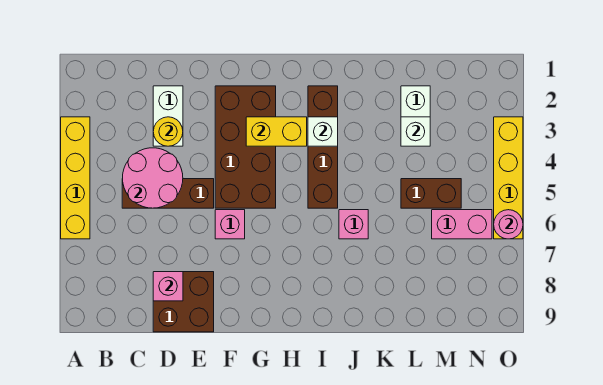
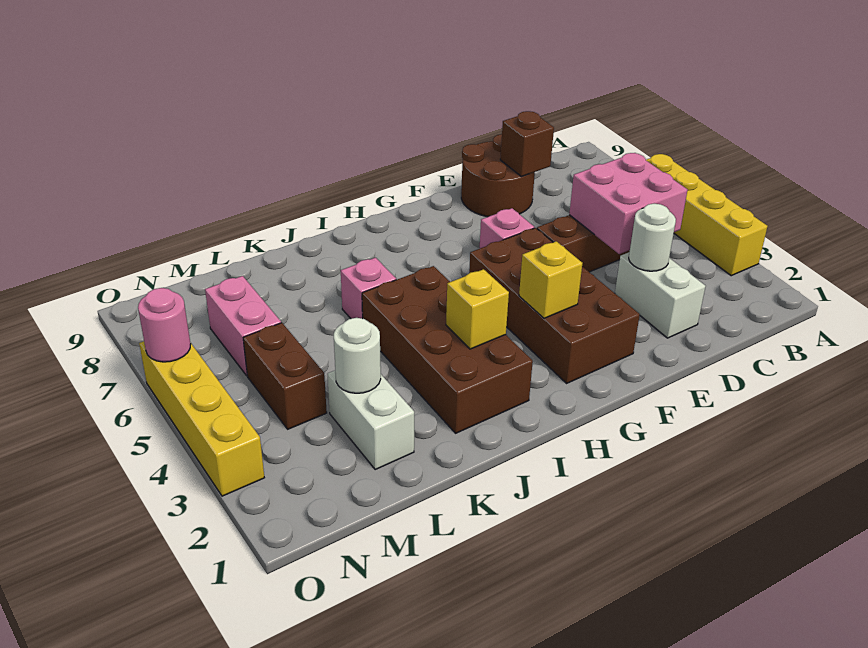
pink round brick C4:D5 level 2 -> pink brick C4:D5 level 2
yellow round brick D3 level 2 -> white round brick D3 level 2
brown brick D8:E9 level 1 -> brown round brick D8:E9 level 1
pink brick D8 level 2 -> brown brick D8 level 2
yellow brick G3:H3 level 2 -> yellow brick G3 level 2
brown brick I2:I5 level 1 -> brown brick I2:J5 level 1
white brick I3 level 2 -> yellow brick I3 level 2
white brick L3 level 2 -> white round brick L3 level 2
brown brick L5:M5 level 1 -> brown brick M4:M5 level 1
pink brick M6:N6 level 1 -> pink brick M6:M7 level 1

